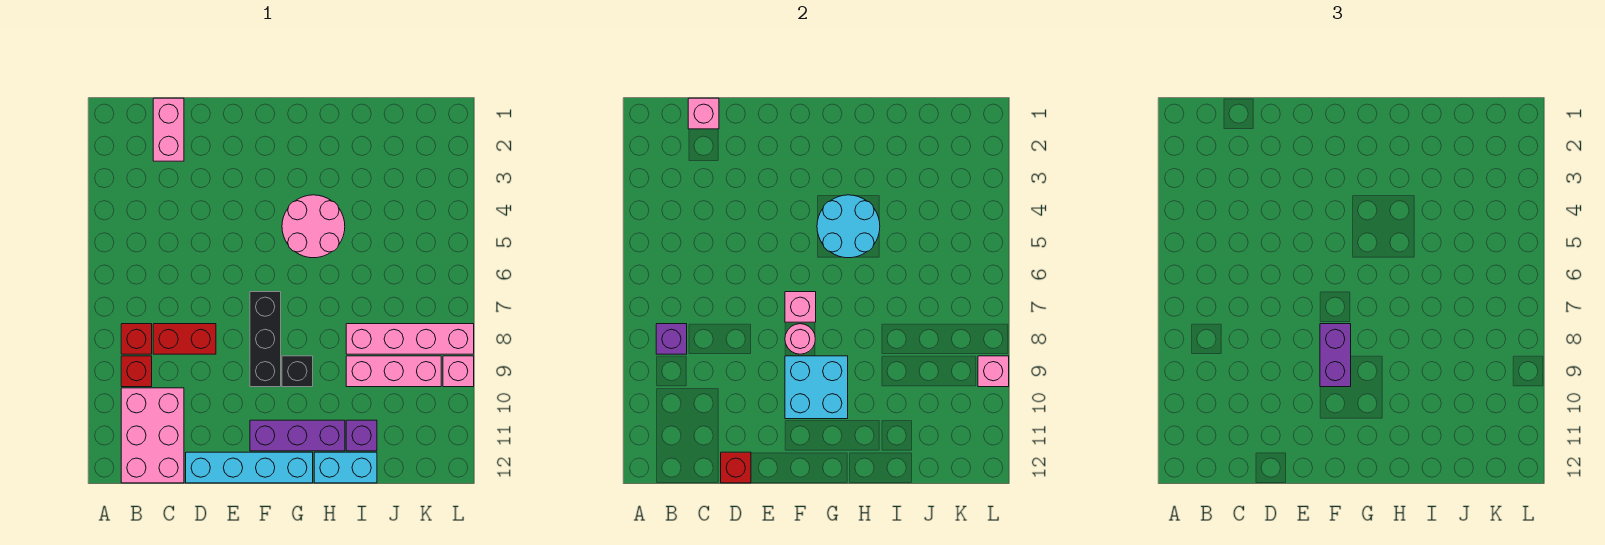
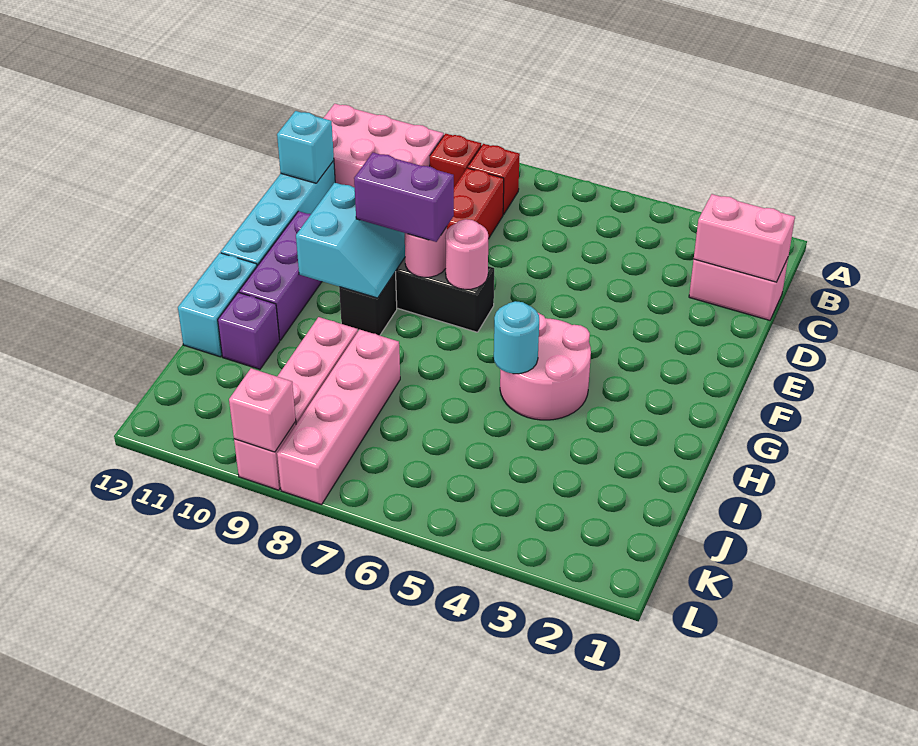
purple brick B8 level 2 -> none
pink brick C1 level 2 -> pink brick C1:C2 level 2
red brick D12 level 2 -> cyan brick D12 level 2
pink brick F7 level 2 -> pink round brick F7 level 2
cyan brick F9:G10 level 2 -> cyan slope F9:G10 level 2 top 10
cyan round brick G4:H5 level 2 -> cyan round brick H5 level 2

